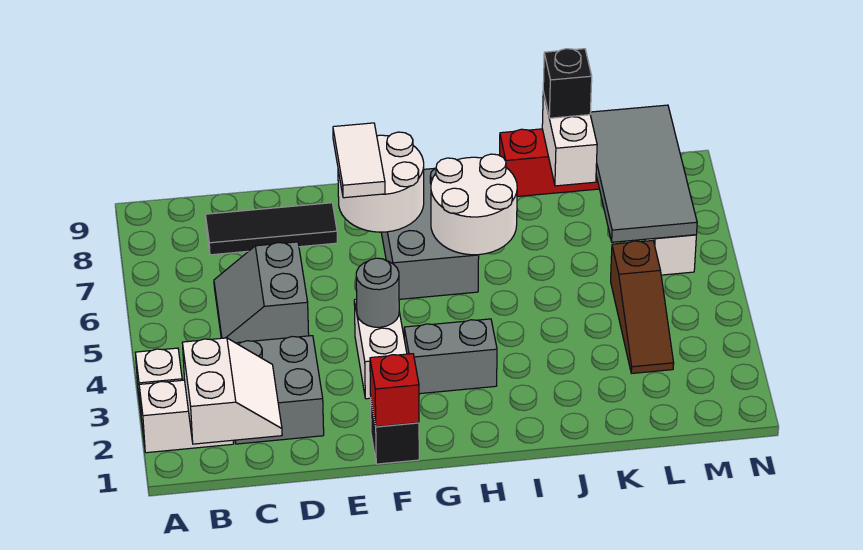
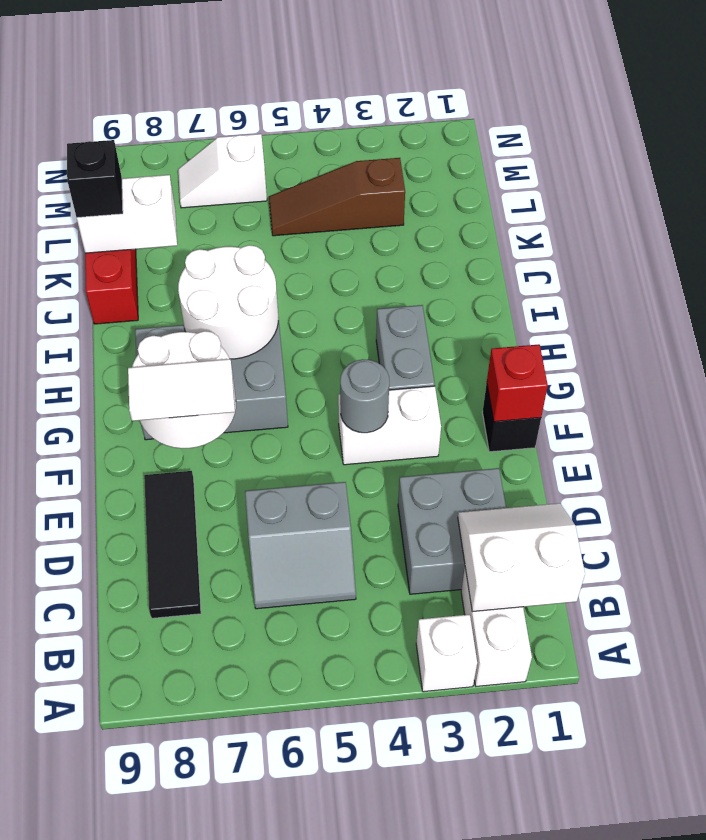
brown slope L3:L5 level 1 top 5 -> brown slope L3:L5 level 1 top 3
grey tile L6:M9 level 2 -> none

